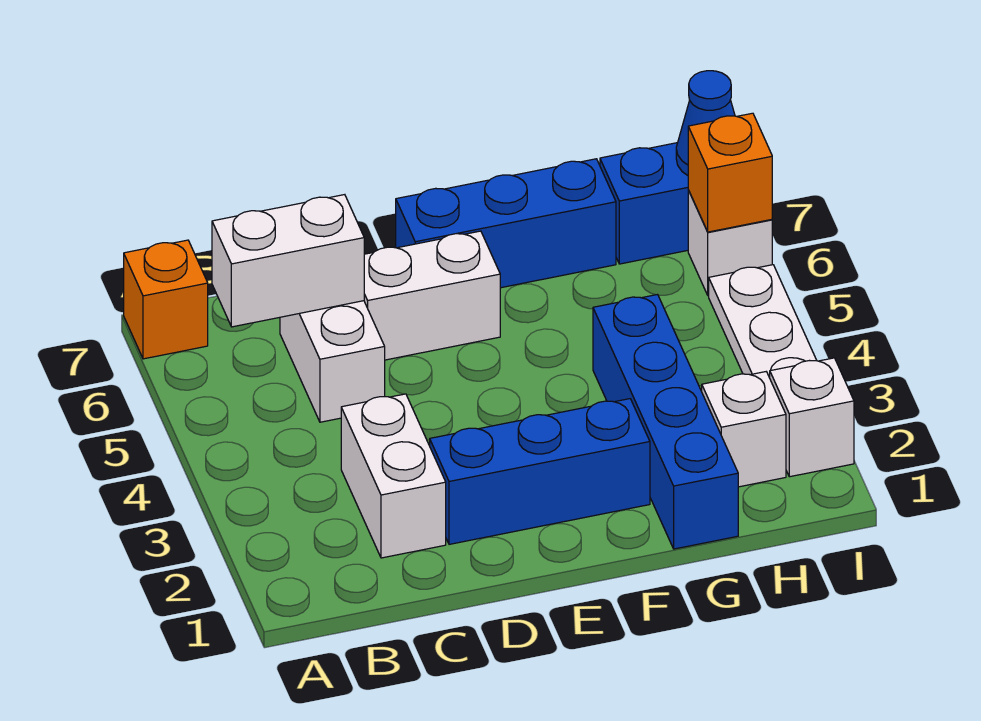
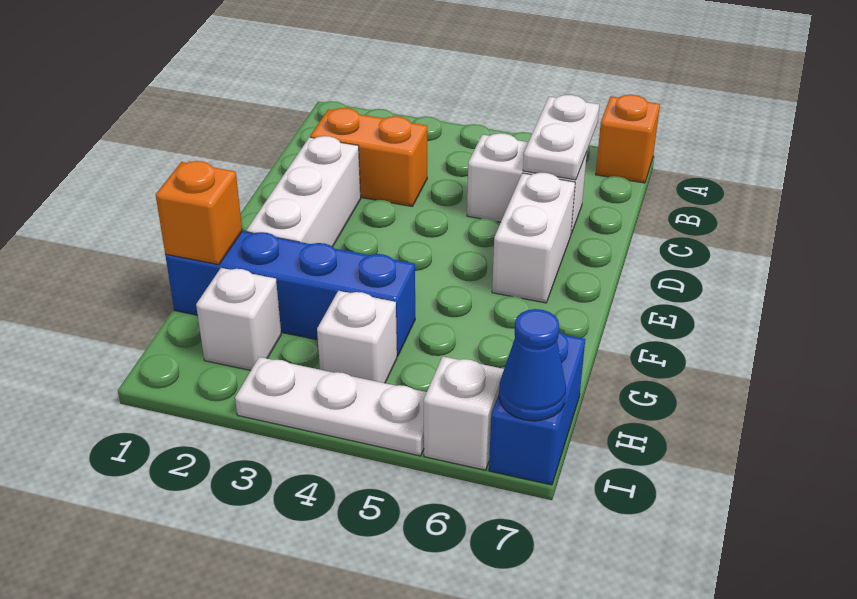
white brick B6:C6 level 2 -> white plate B6:C6 level 2
white brick C2:C3 level 1 -> orange brick C2:C3 level 1
blue brick D2:F2 level 1 -> white brick D2:F2 level 1
blue brick E7:G7 level 1 -> none
white brick I2 level 1 -> white brick H4 level 1
orange brick I6 level 2 -> orange brick G1 level 2

